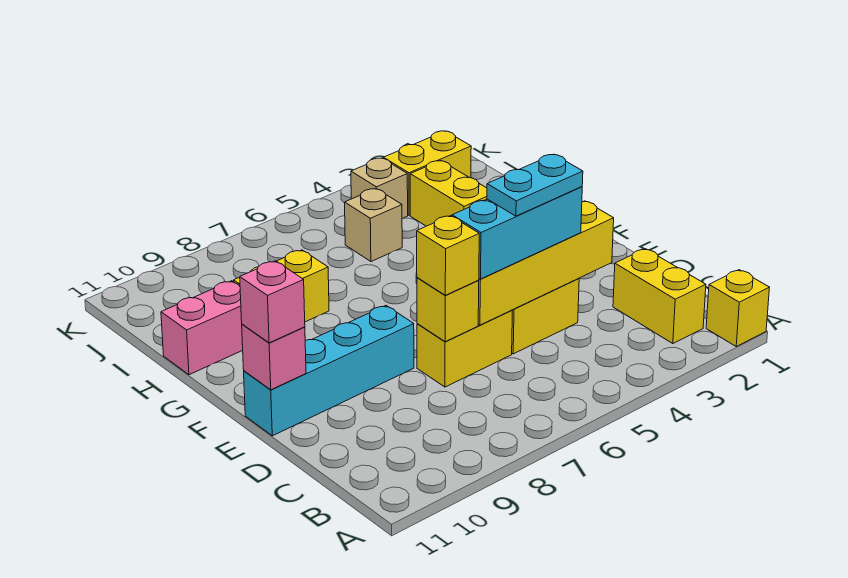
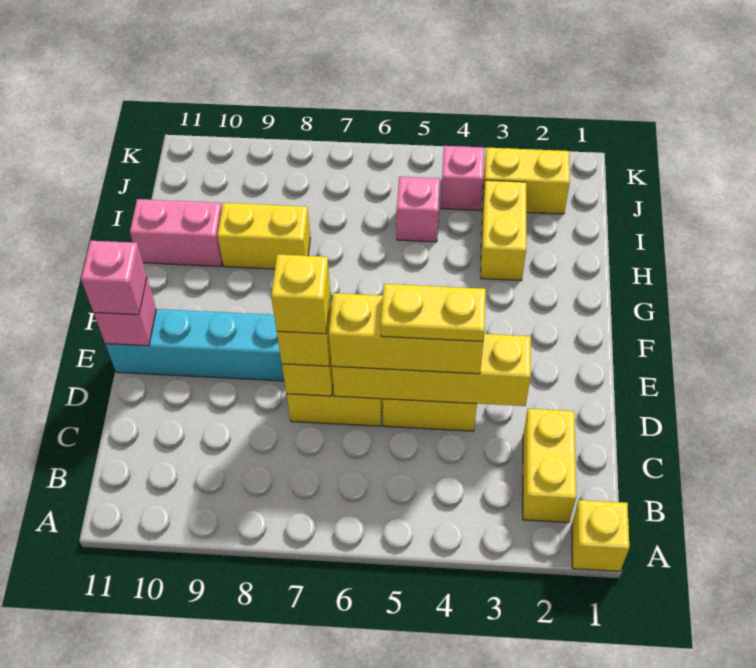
cyan brick D4:D6 level 3 -> yellow brick D4:D6 level 3
cyan plate D4:D5 level 4 -> yellow plate D4:D5 level 4
none -> yellow brick D7 level 4
tan brick I5 level 1 -> pink brick I5 level 1
tan brick J4 level 1 -> pink brick J4 level 1

